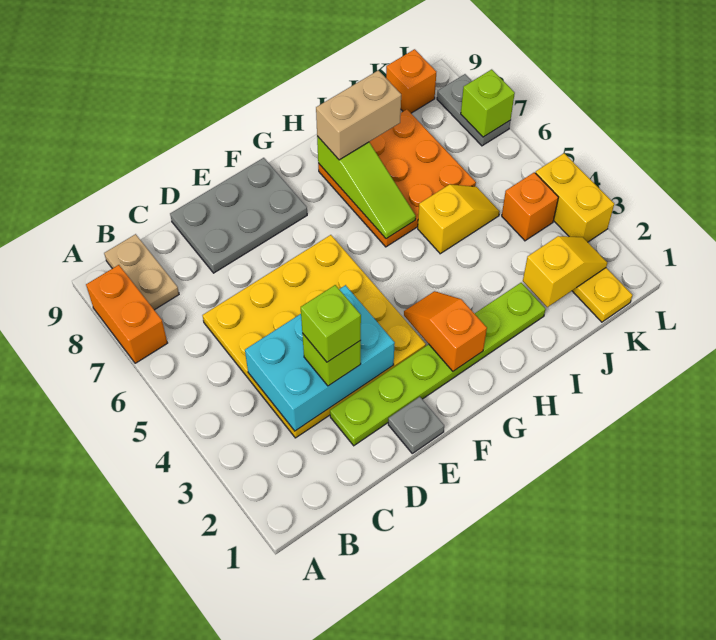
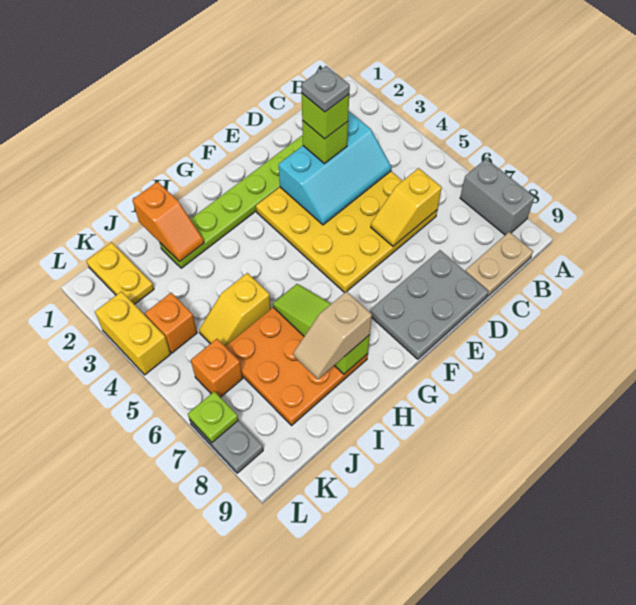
orange brick A7:A8 level 1 -> grey brick A7:A8 level 1
tan plate B8:B9 level 1 -> tan plate B9:C9 level 1
cyan brick C3:E4 level 2 -> cyan slope C3:E4 level 2 top 3
grey plate E1 level 1 -> grey plate D3 level 5
orange slope G2:G3 level 2 top 2 -> orange slope I1:I2 level 2 top 1
tan brick H8:I8 level 3 -> tan slope H8:I8 level 3 top H
yellow slope J2:K2 level 2 top J -> yellow slope C6:D6 level 2 top C
orange brick K9 level 1 -> orange brick K6 level 1
lime brick L7 level 2 -> lime plate L7 level 2

